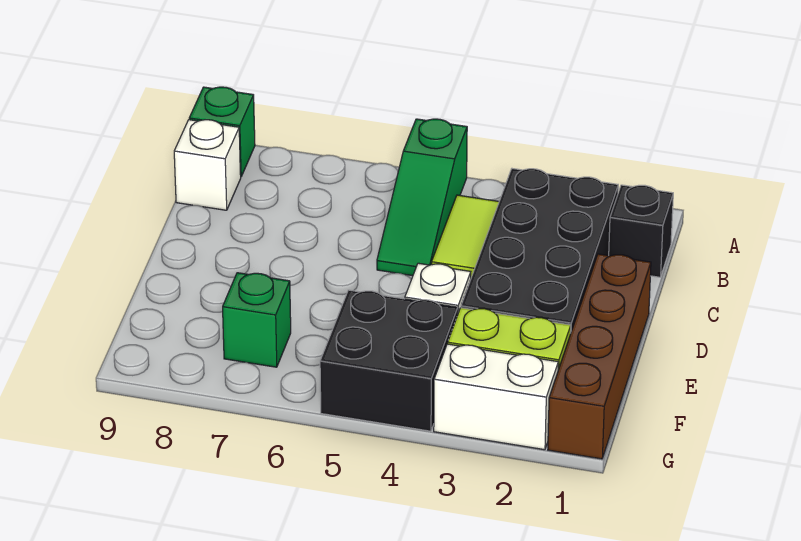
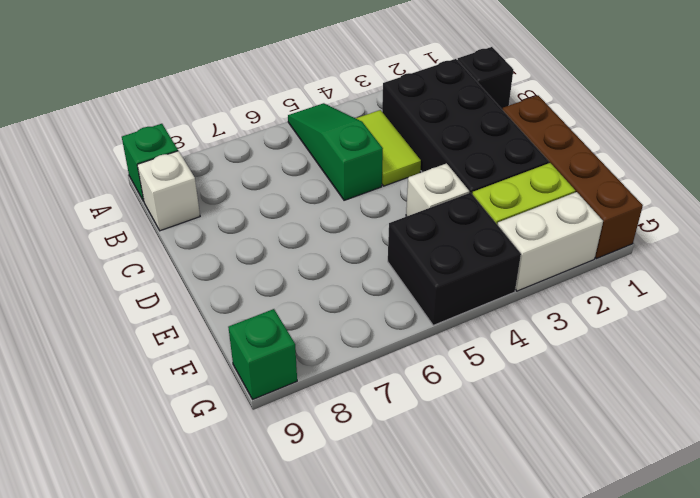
green slope A5:C5 level 1 top A -> green slope A5:C5 level 1 top C
green brick F7 level 1 -> green brick G9 level 1

